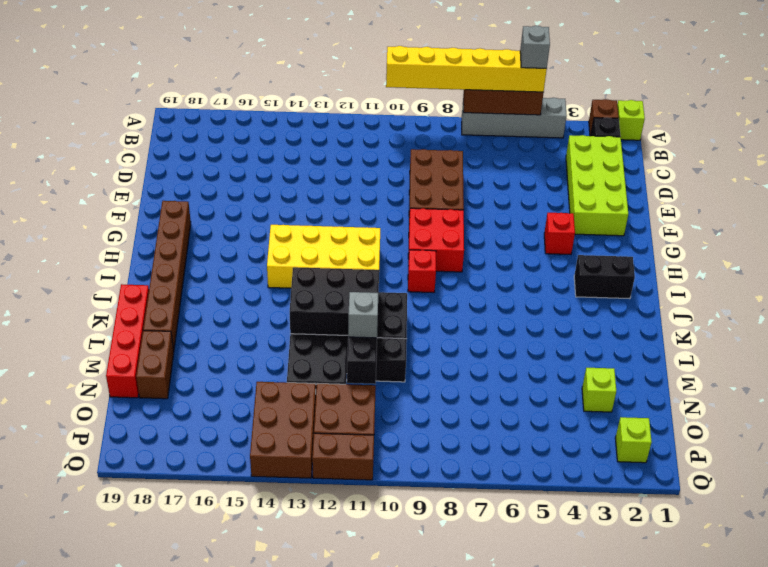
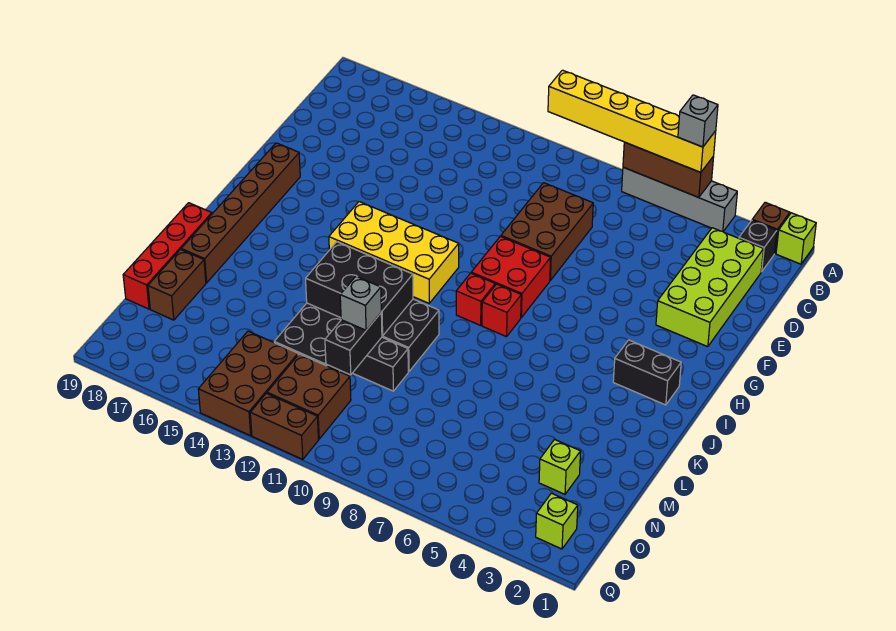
red brick G4 level 1 -> red brick I8 level 1

